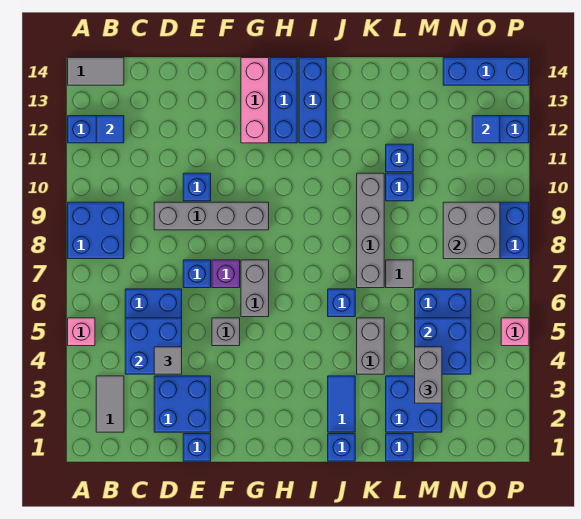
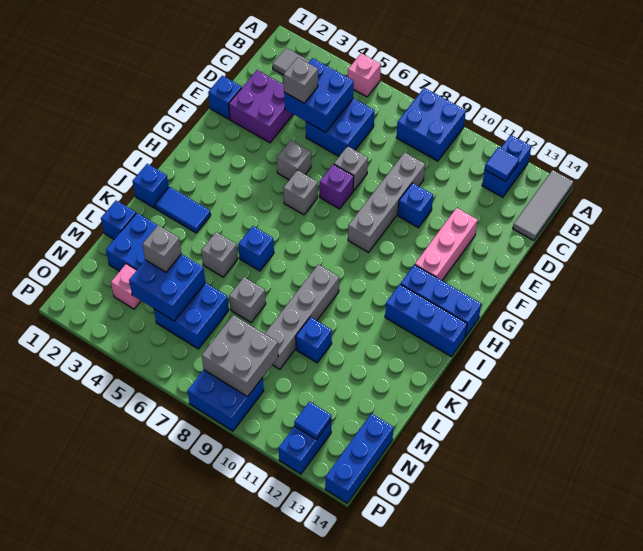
grey tile A14:B14 level 1 -> grey tile A14:C14 level 1
blue brick D2:E3 level 1 -> purple brick D2:E3 level 1
grey tile D4 level 3 -> grey brick D4 level 3
blue brick E7 level 1 -> grey brick E7 level 1
grey brick G6:G7 level 1 -> grey brick G6 level 1
pink brick G12:G14 level 1 -> pink brick E12:G12 level 1
grey brick K4:K5 level 1 -> grey brick K5 level 1
grey brick K7:K10 level 1 -> grey brick J9:M9 level 1
grey tile L7 level 1 -> grey brick L7 level 1
blue brick L11 level 1 -> none
grey brick M3:M4 level 3 -> grey brick M4 level 3
pink brick P5 level 1 -> pink brick N3 level 1

